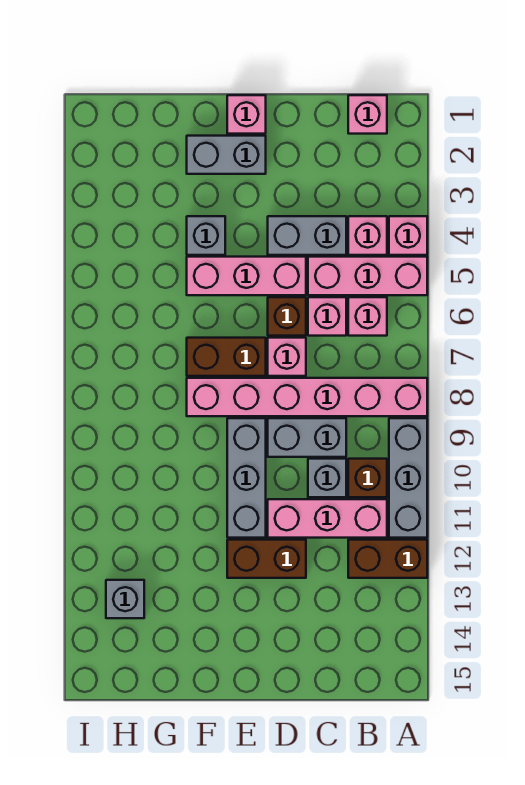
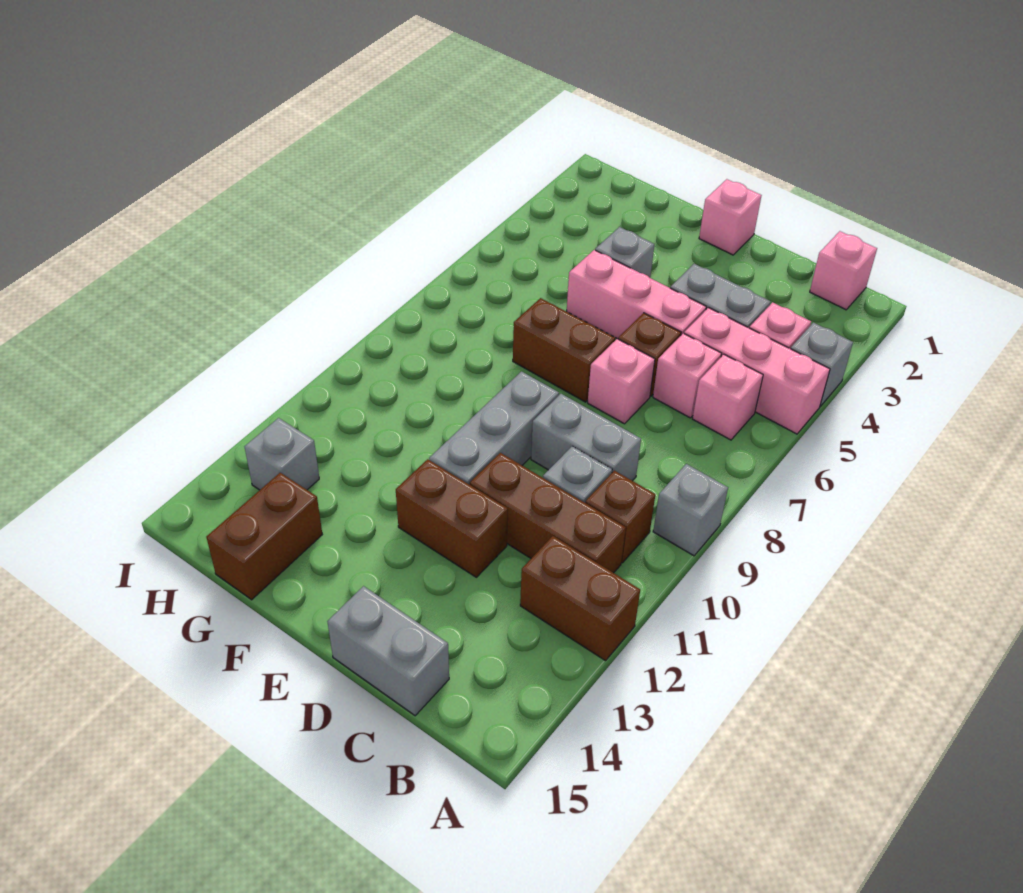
pink brick A4 level 1 -> grey brick A4 level 1
pink brick A8:F8 level 1 -> none
grey brick A9:A11 level 1 -> grey brick A9 level 1
pink brick B11:D11 level 1 -> brown brick B11:D11 level 1
grey brick E2:F2 level 1 -> grey brick C15:D15 level 1
none -> brown brick G14:G15 level 1

